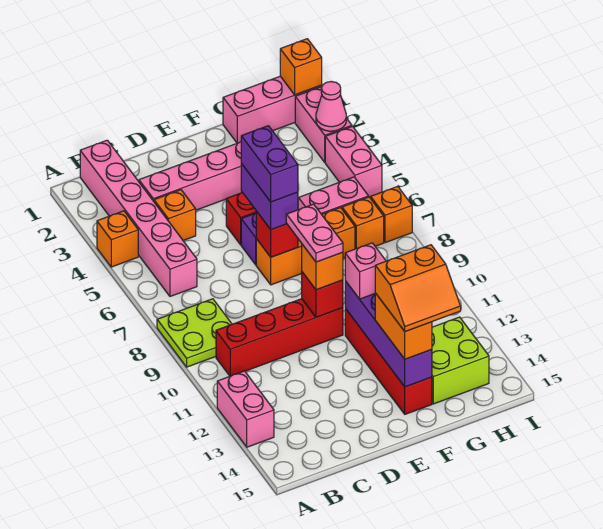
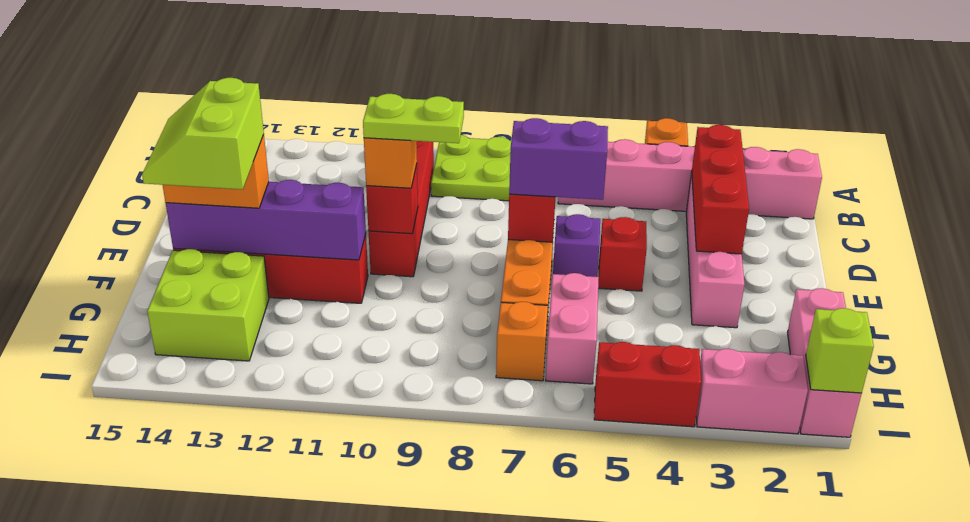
pink brick A12:A13 level 1 -> none
none -> red brick C3:E3 level 2
orange brick C4 level 1 -> none
purple brick E6:E7 level 4 -> none
pink plate E9:E10 level 4 -> lime plate E9:E10 level 4
pink brick F11 level 3 -> none
orange slope F13:G14 level 4 top 13 -> lime slope F13:G14 level 4 top 13
orange brick I1 level 2 -> lime brick I1 level 2
pink cone I3 level 2 -> none
pink brick I4:I5 level 1 -> red brick I4:I5 level 1
orange brick I7 level 1 -> none

